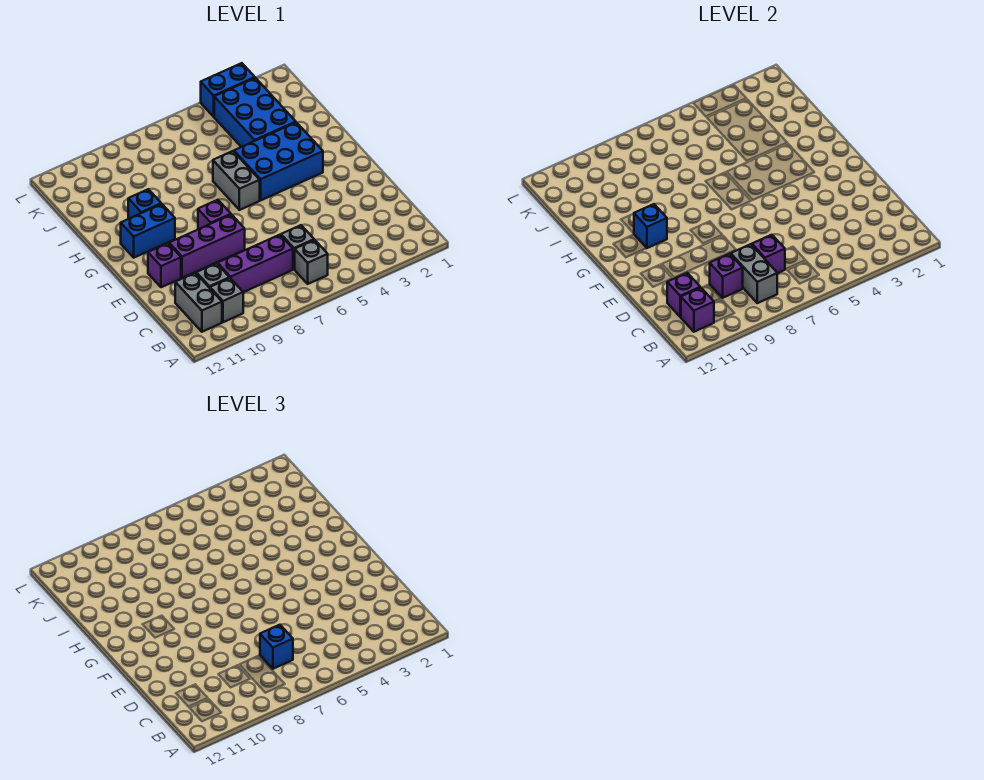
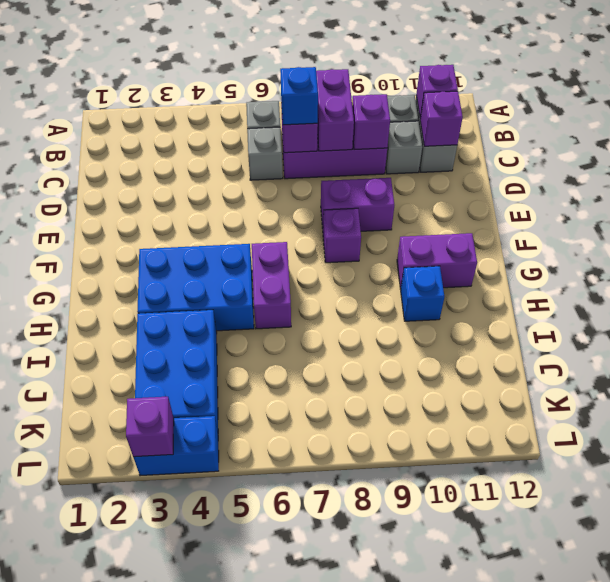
grey brick B8:C8 level 2 -> purple brick B8:C8 level 2
purple brick E8:E10 level 1 -> purple brick E8:E9 level 1
purple brick E11 level 1 -> purple brick L3 level 2
grey brick G6:H6 level 1 -> purple brick G6:H6 level 1
blue brick G10:G11 level 1 -> purple brick G10:G11 level 1
blue brick G10 level 2 -> none

